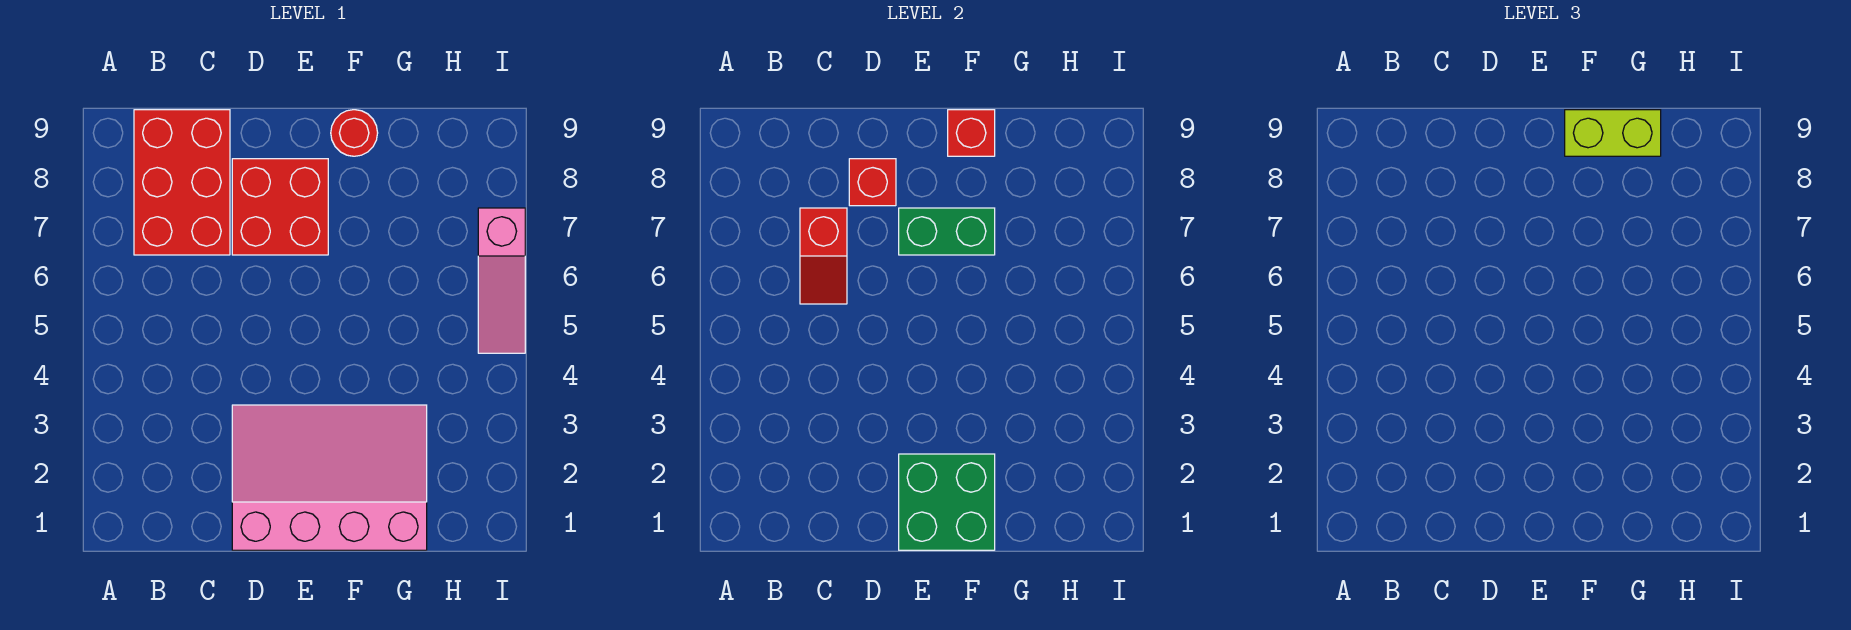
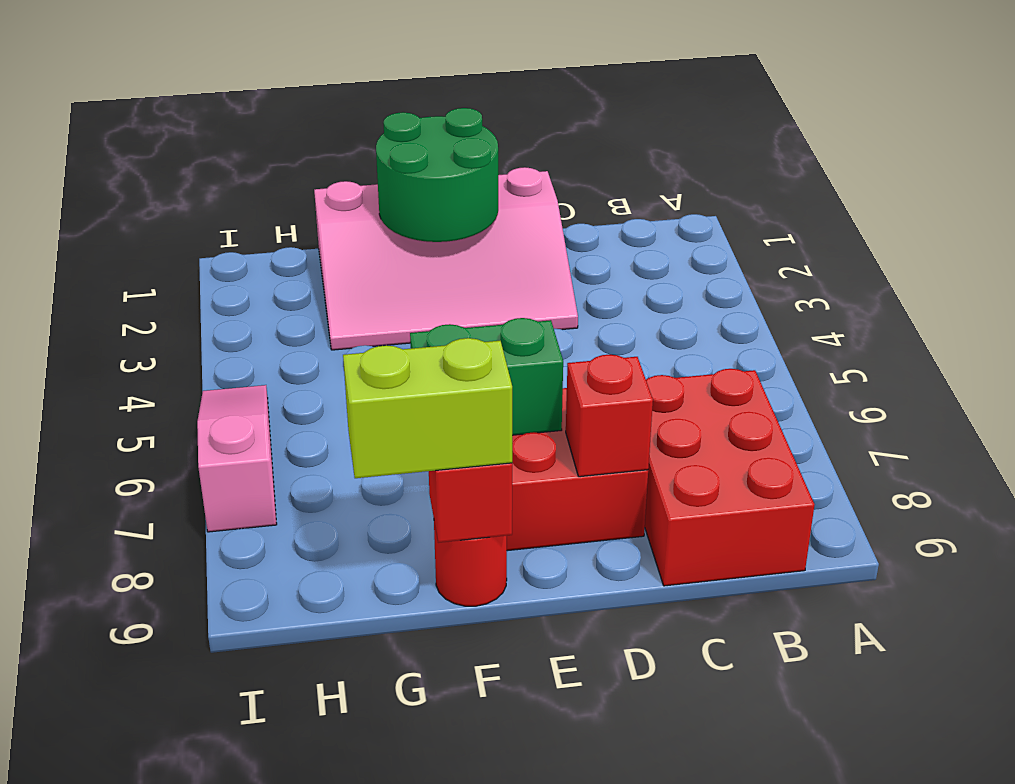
red slope C6:C7 level 2 top 7 -> none
green brick E1:F2 level 2 -> green round brick E1:F2 level 2

